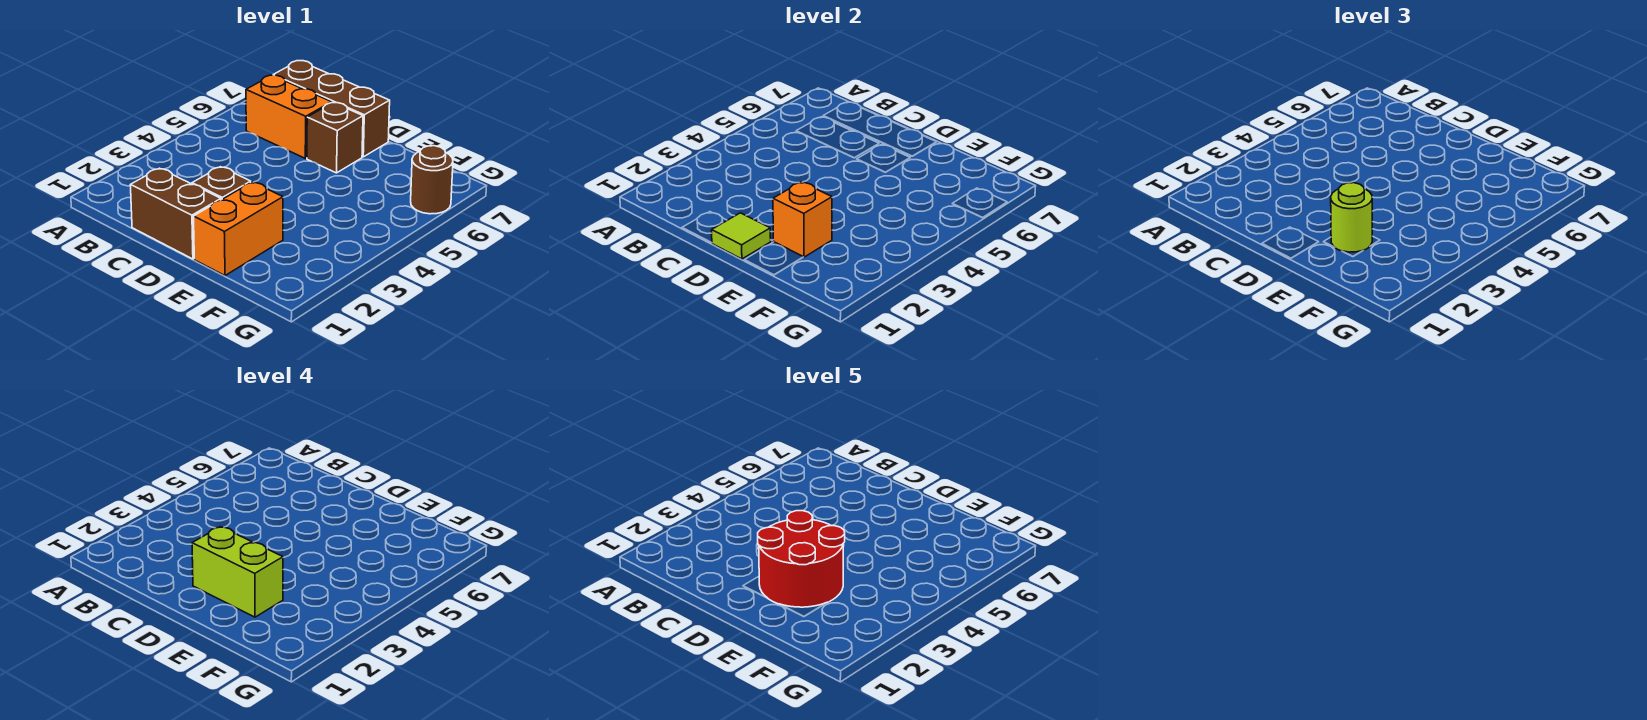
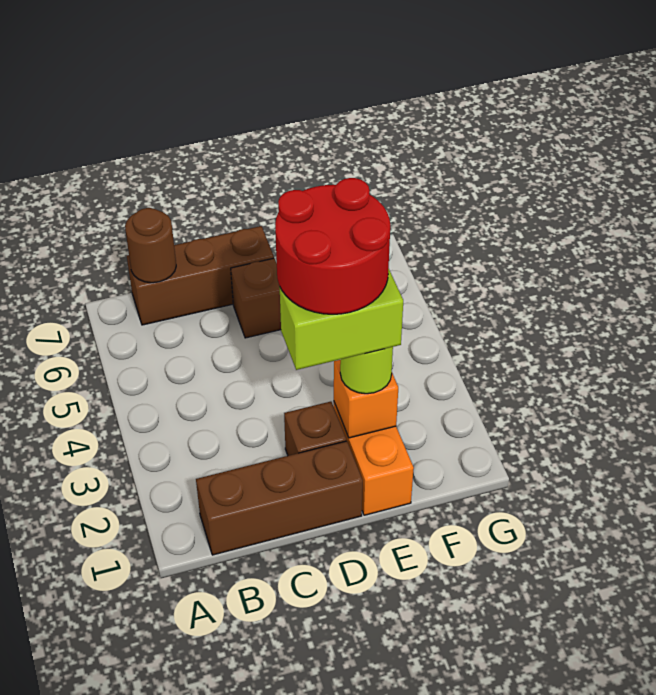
orange brick B6:C6 level 1 -> none
brown brick C1:D1 level 1 -> brown brick B1:D1 level 1
lime tile D1 level 2 -> none
brown round brick G6 level 1 -> brown round brick B7 level 2

